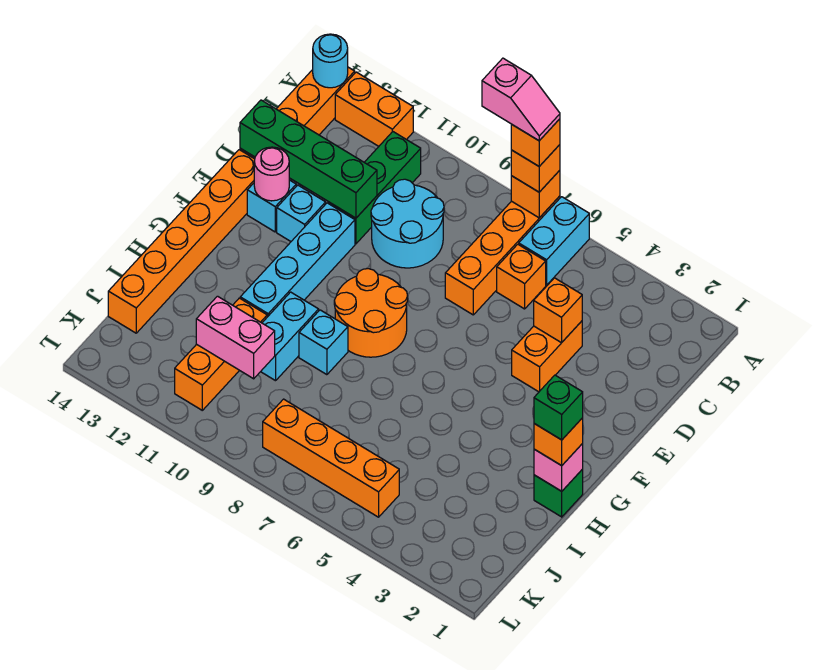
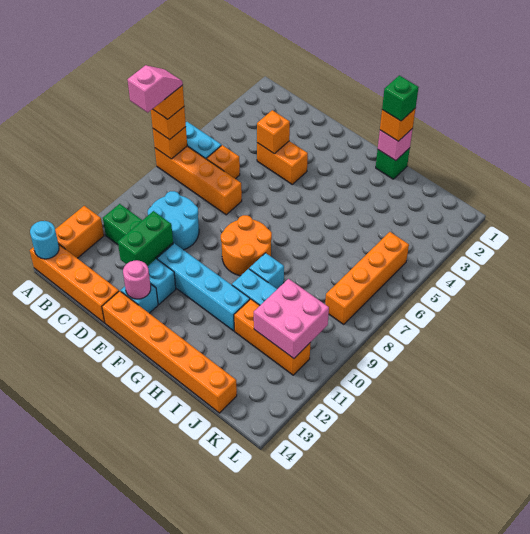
green brick D11:D14 level 2 -> green brick D11:D12 level 2
pink brick J10:J11 level 2 -> pink brick J10:K11 level 2

